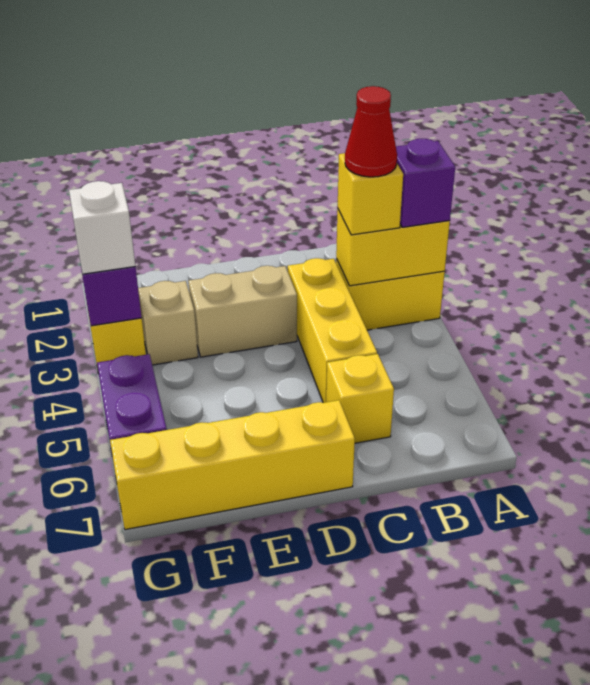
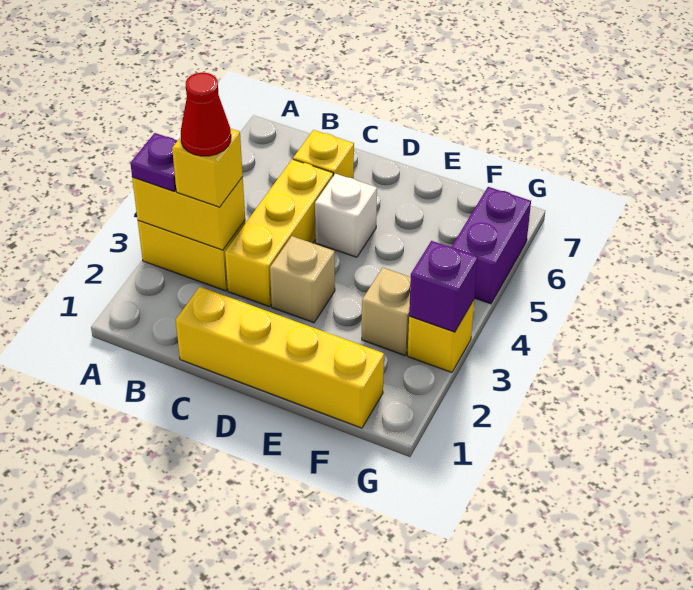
purple brick A3 level 3 -> purple plate A3 level 3
tan brick D3:E3 level 1 -> tan brick D3 level 1
yellow brick D7:G7 level 1 -> yellow brick C1:F1 level 1
white brick G3 level 3 -> white brick D5 level 1

